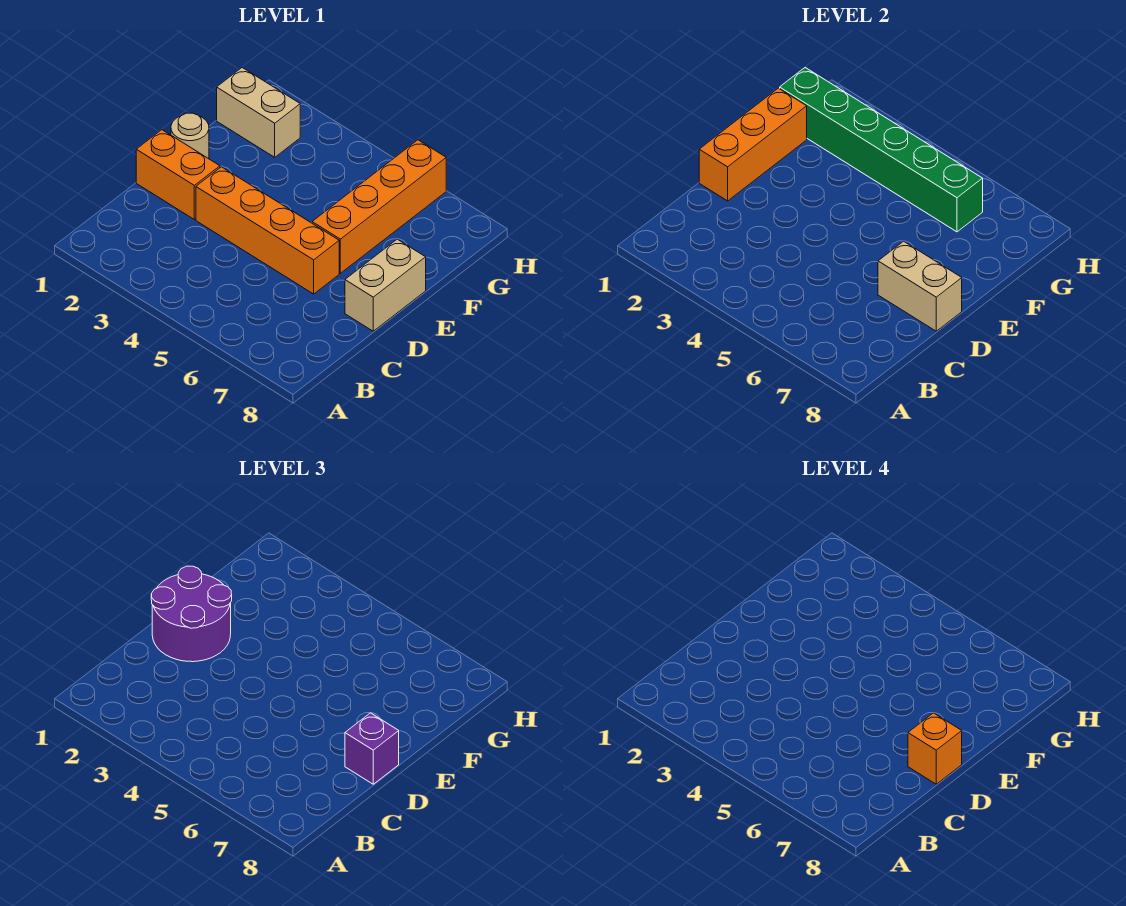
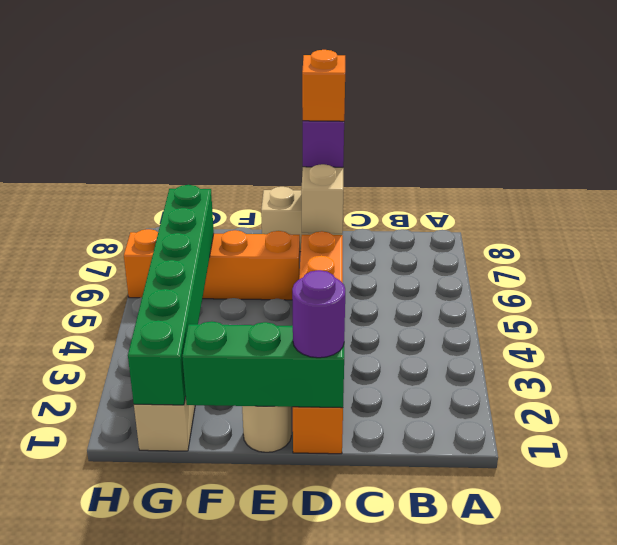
orange brick D1:F1 level 2 -> green brick D1:F1 level 2
purple round brick D1:E2 level 3 -> purple round brick D1 level 3

